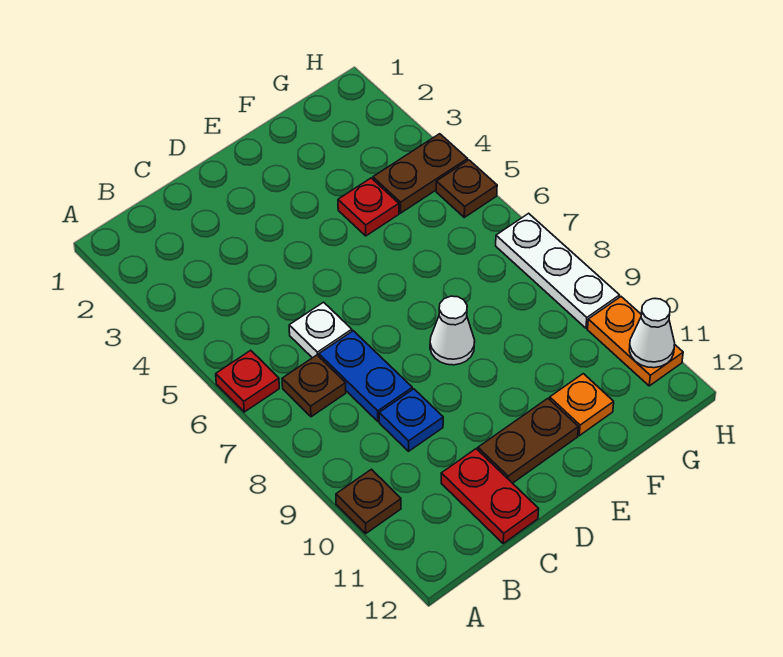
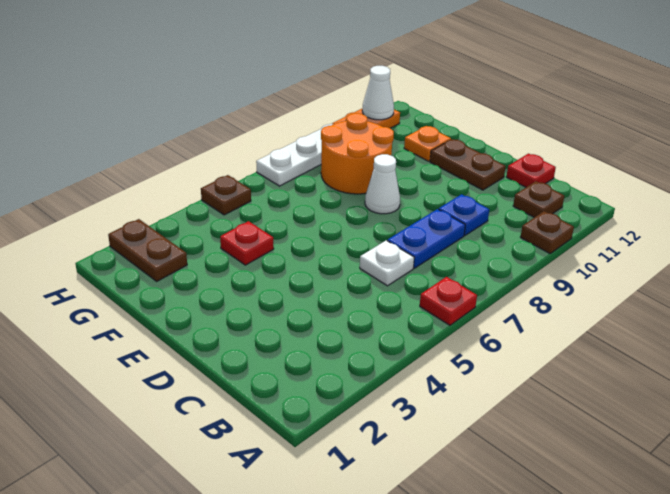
brown plate B7 level 1 -> brown plate B11 level 1
red plate C11:C12 level 1 -> red plate C12 level 1
none -> orange round brick F8:G9 level 1
brown plate G4:H4 level 1 -> brown plate G2:H2 level 1

